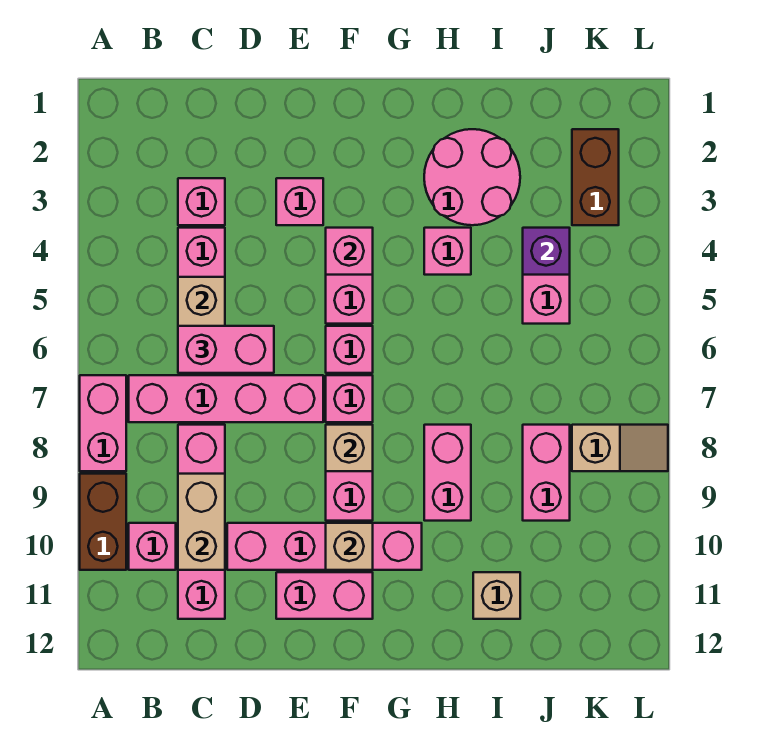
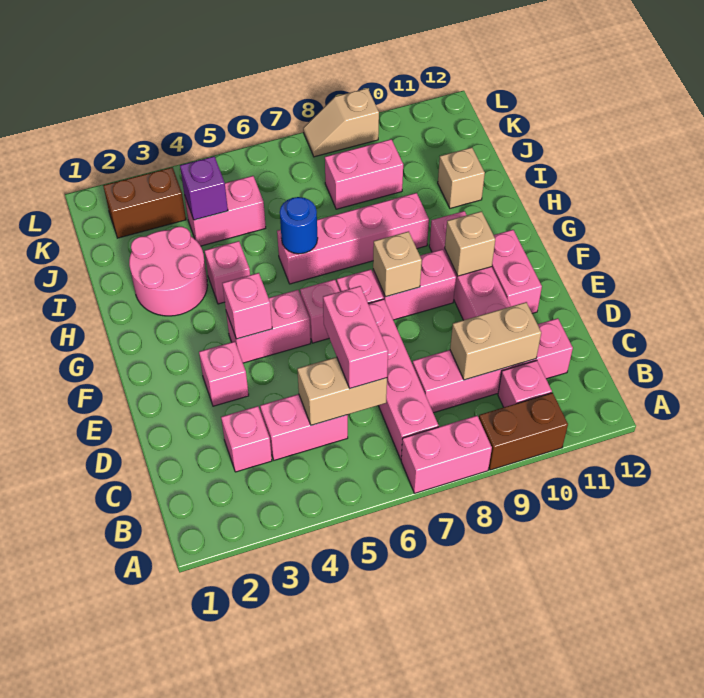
none -> blue round brick H6 level 2
pink brick H8:H9 level 1 -> pink brick H6:H9 level 1
tan slope K8:L8 level 1 top K -> tan slope L8:L9 level 1 top 9

